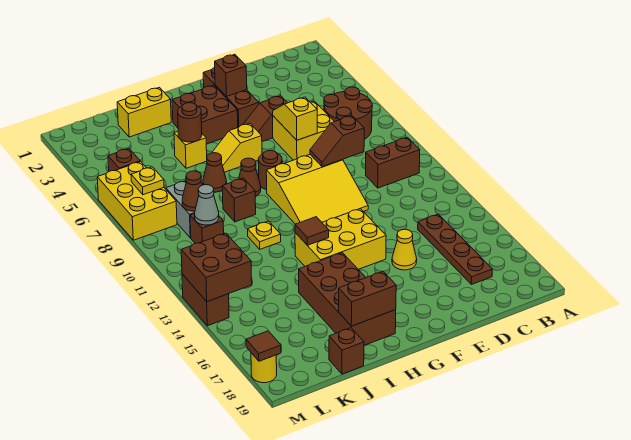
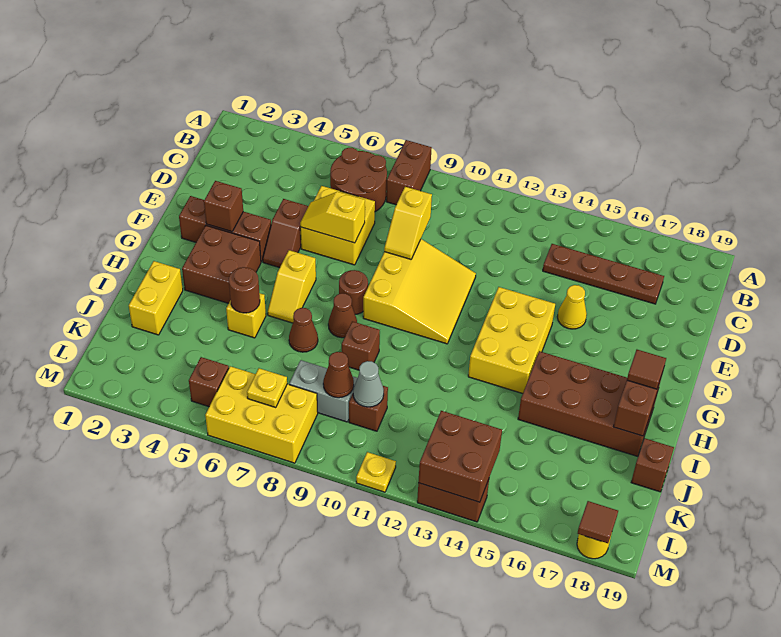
brown brick B10:C10 level 1 -> brown brick A8:B8 level 1
brown slope D9:E9 level 2 top D -> yellow slope D9:E9 level 2 top D
brown tile H13 level 2 -> brown tile H18 level 3
yellow plate I11 level 1 -> yellow plate M11 level 1

